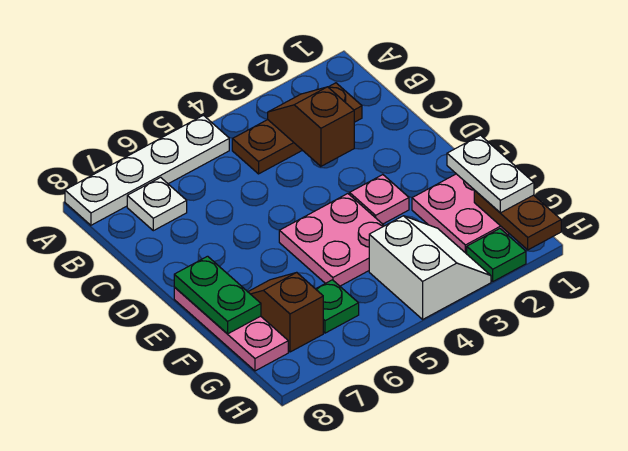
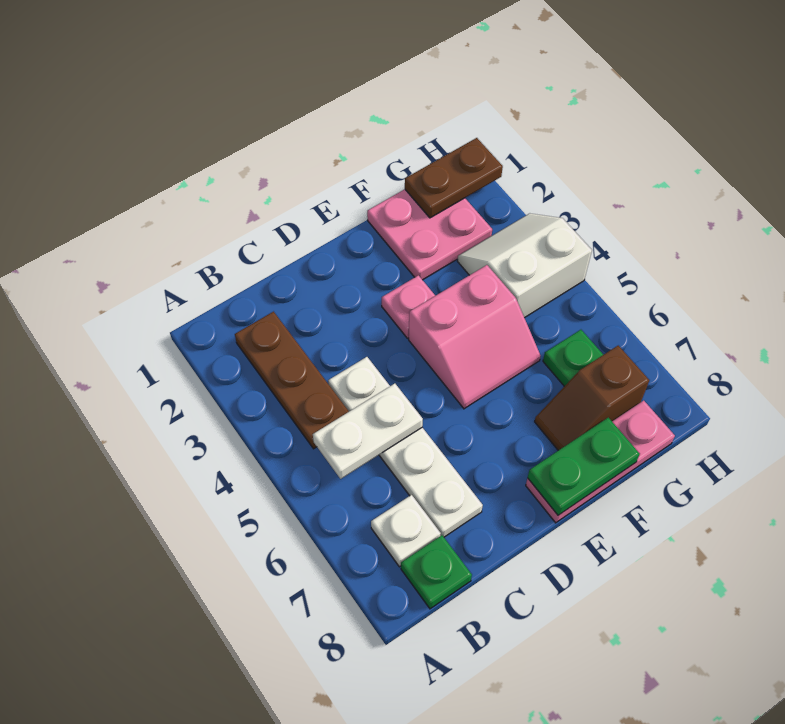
white plate A5:A8 level 1 -> white plate C4:C7 level 1
brown slope B3:C3 level 2 top C -> none
pink plate E4:F5 level 1 -> pink slope E4:F5 level 1 top 4
white plate F1:G1 level 3 -> white plate B5:C5 level 2
green plate H2 level 1 -> green plate B8 level 1

